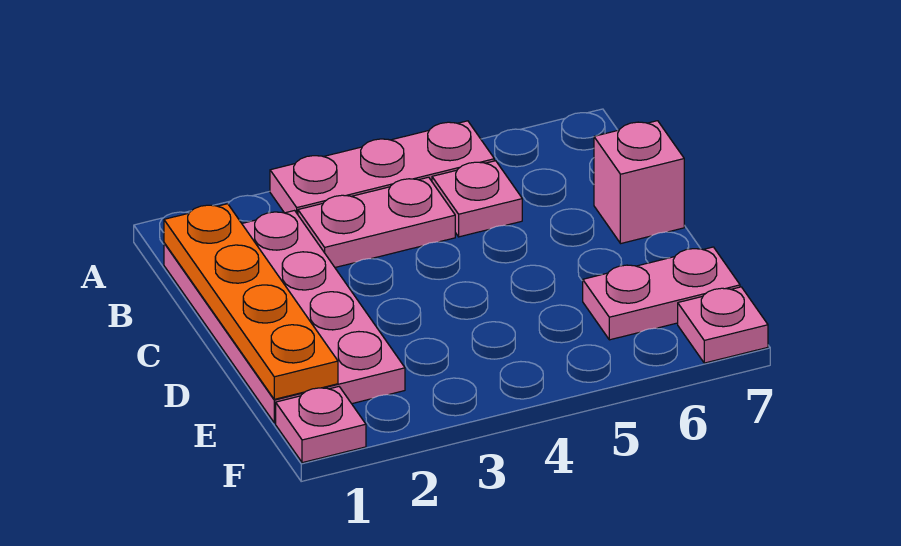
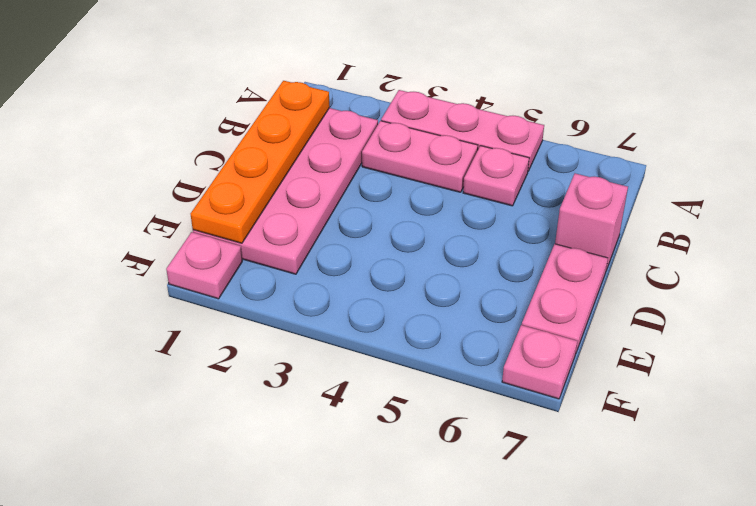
pink plate E6:E7 level 1 -> pink plate D7:E7 level 1

